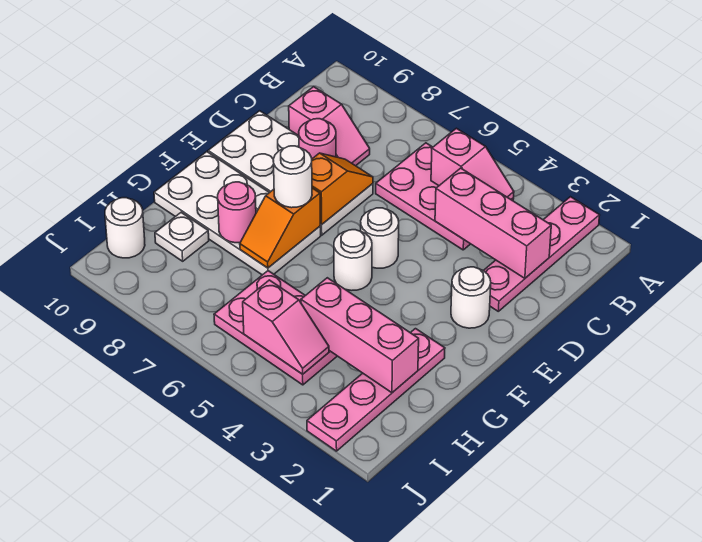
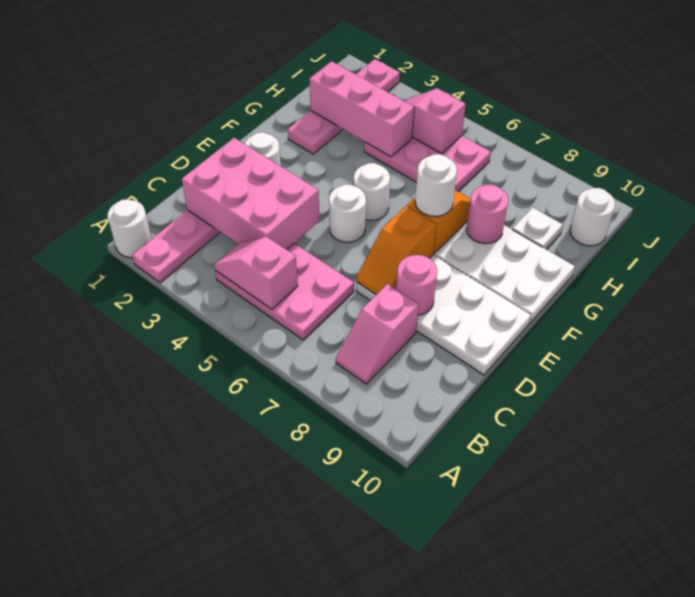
none -> white round brick A1 level 1
pink brick C2:C4 level 2 -> pink brick C2:D4 level 2
pink slope C8:C9 level 1 top 9 -> pink slope B8:C8 level 1 top C

